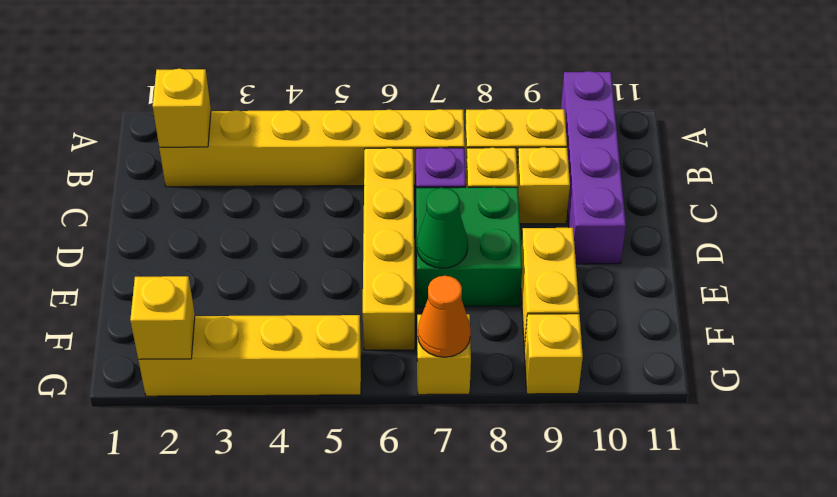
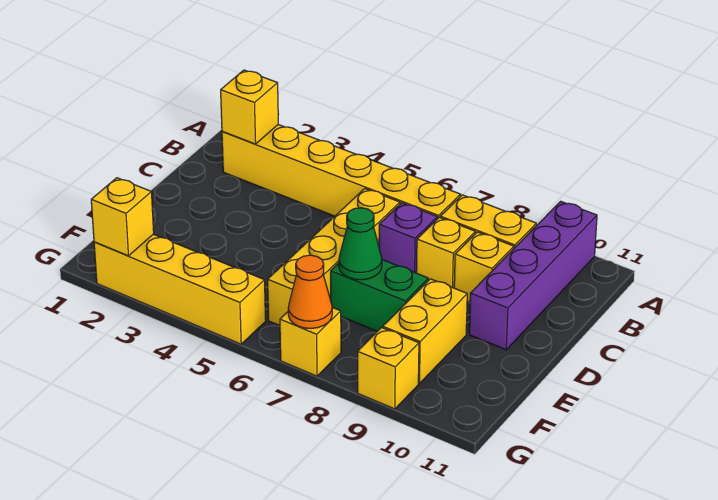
green brick D7:E8 level 1 -> green brick E7:E8 level 1

